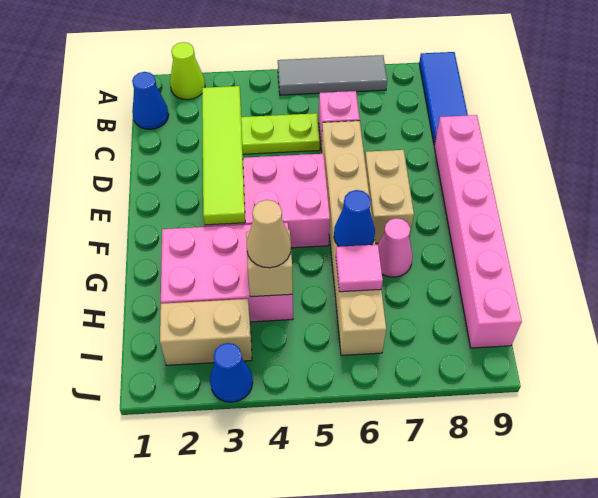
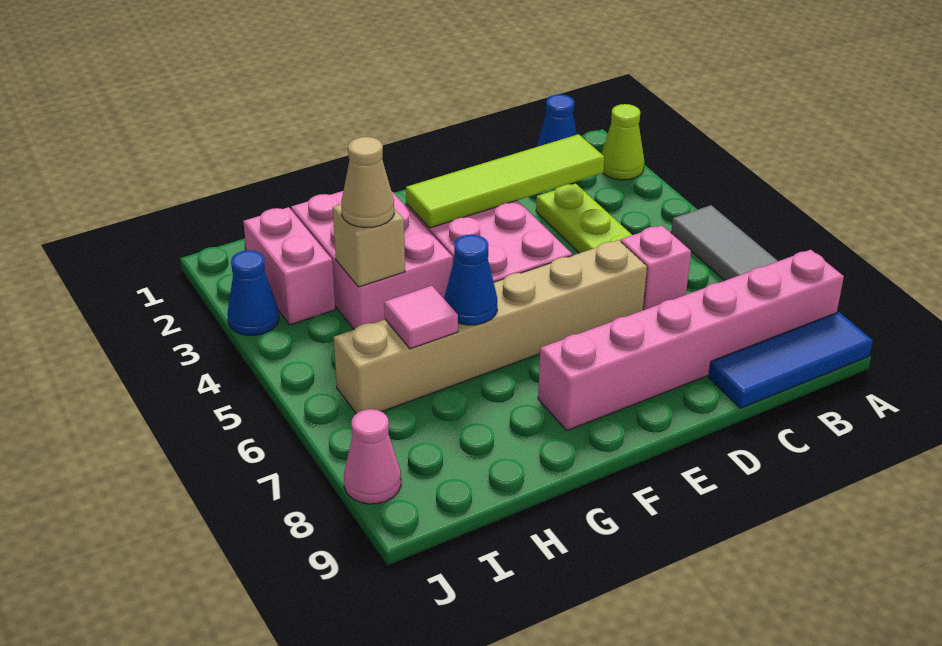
pink brick D9:I9 level 1 -> pink brick A8:F8 level 1
tan brick E7:F7 level 1 -> none
pink cone G7 level 1 -> pink cone J8 level 1
tan brick I2:I3 level 1 -> pink brick I2:I3 level 1

